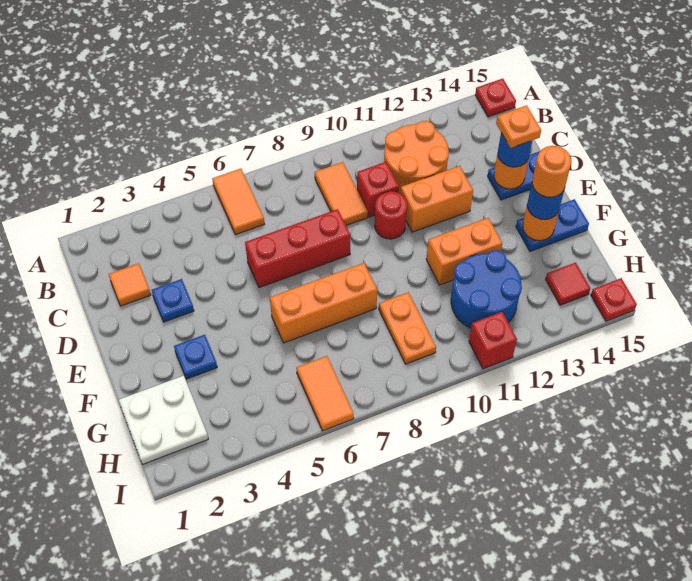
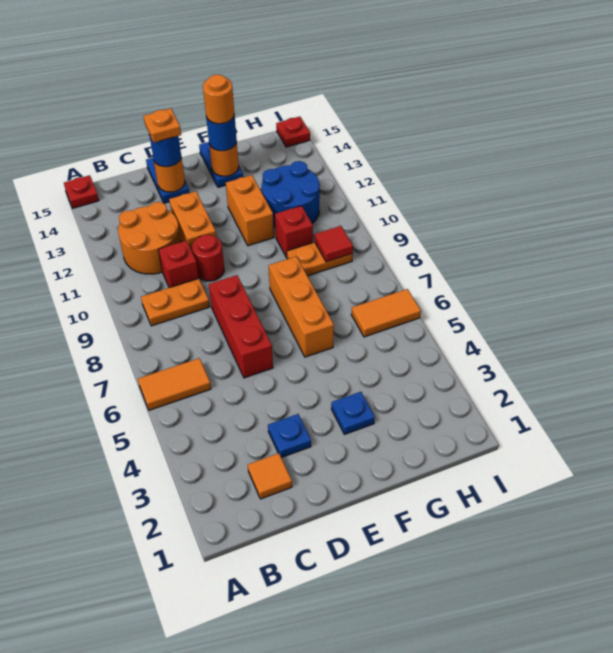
orange tile B9:C9 level 1 -> orange plate B9:C9 level 1
white plate G1:H2 level 1 -> none
red tile H14 level 1 -> red tile H9 level 2
red brick I11 level 1 -> red brick G10 level 1

